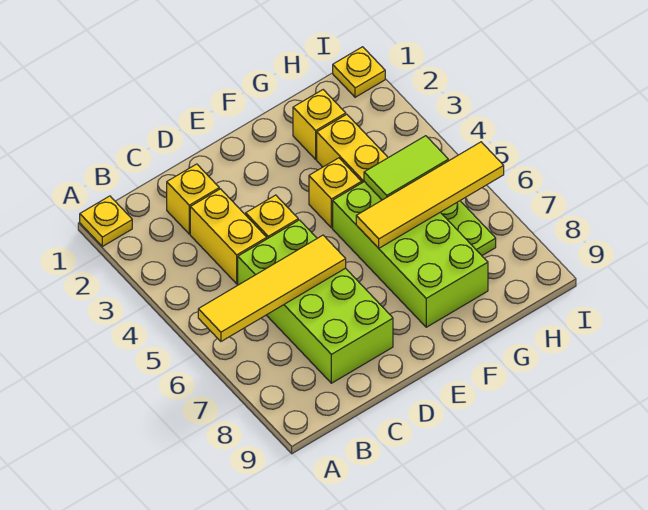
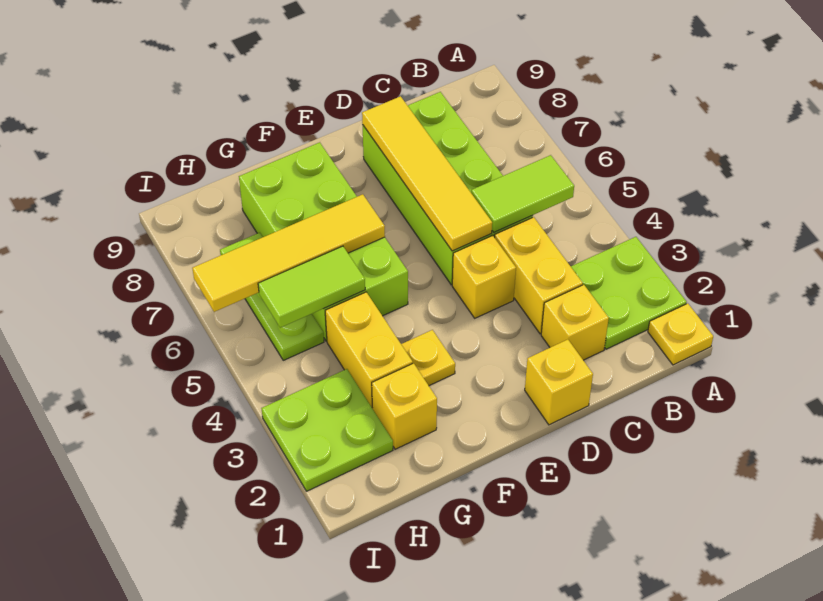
none -> lime plate A2:B3 level 1
yellow tile A6:D6 level 2 -> yellow tile D5:D8 level 2
none -> lime tile B5:C5 level 2
yellow brick F4 level 1 -> yellow brick D1 level 1
none -> lime plate H2:I3 level 1
yellow plate I1 level 1 -> yellow plate F3 level 1

